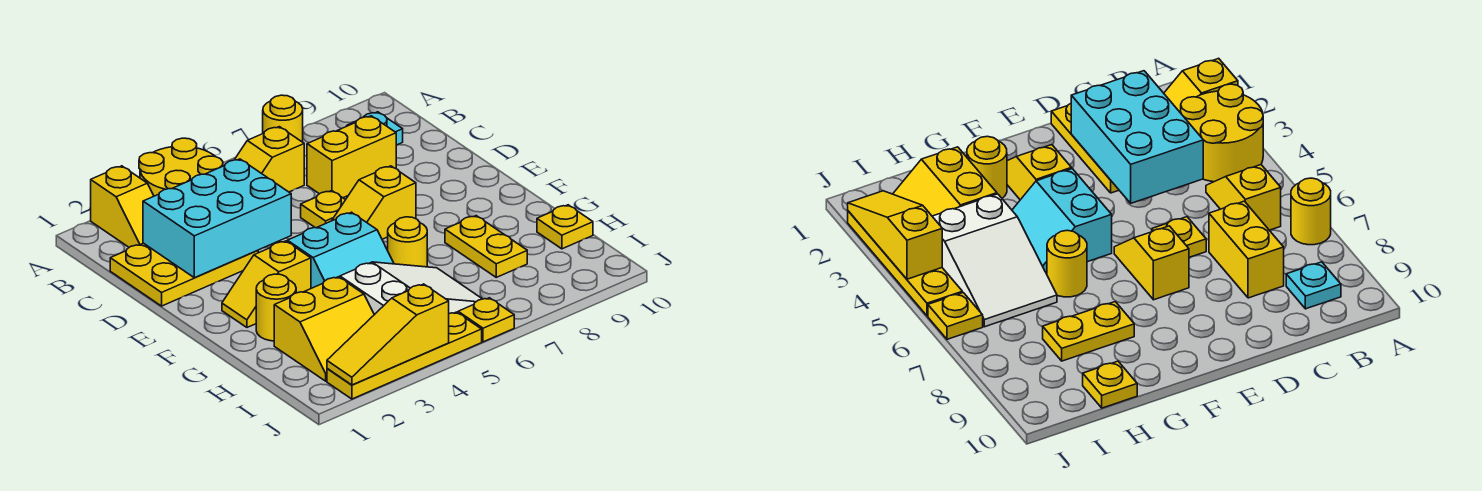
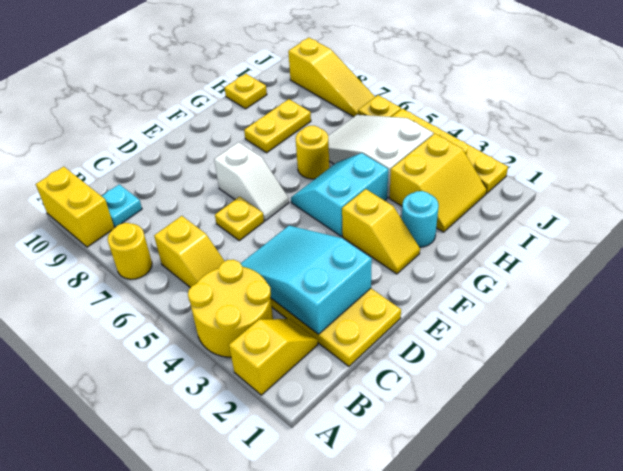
cyan brick C2:D4 level 2 -> cyan slope C2:D4 level 2 top 2
yellow brick C7:C8 level 1 -> yellow brick A9:A10 level 1
yellow slope E6:E7 level 1 top 7 -> white slope E6:E7 level 1 top 7
cyan slope F4:G5 level 1 top F -> cyan slope F4:G5 level 1 top 4
yellow round brick G2 level 1 -> cyan round brick G2 level 1
yellow slope H2:I3 level 1 top H -> yellow slope H2:I3 level 1 top 3
yellow slope J2:J4 level 2 top 4 -> yellow slope J7:J9 level 1 top 9

